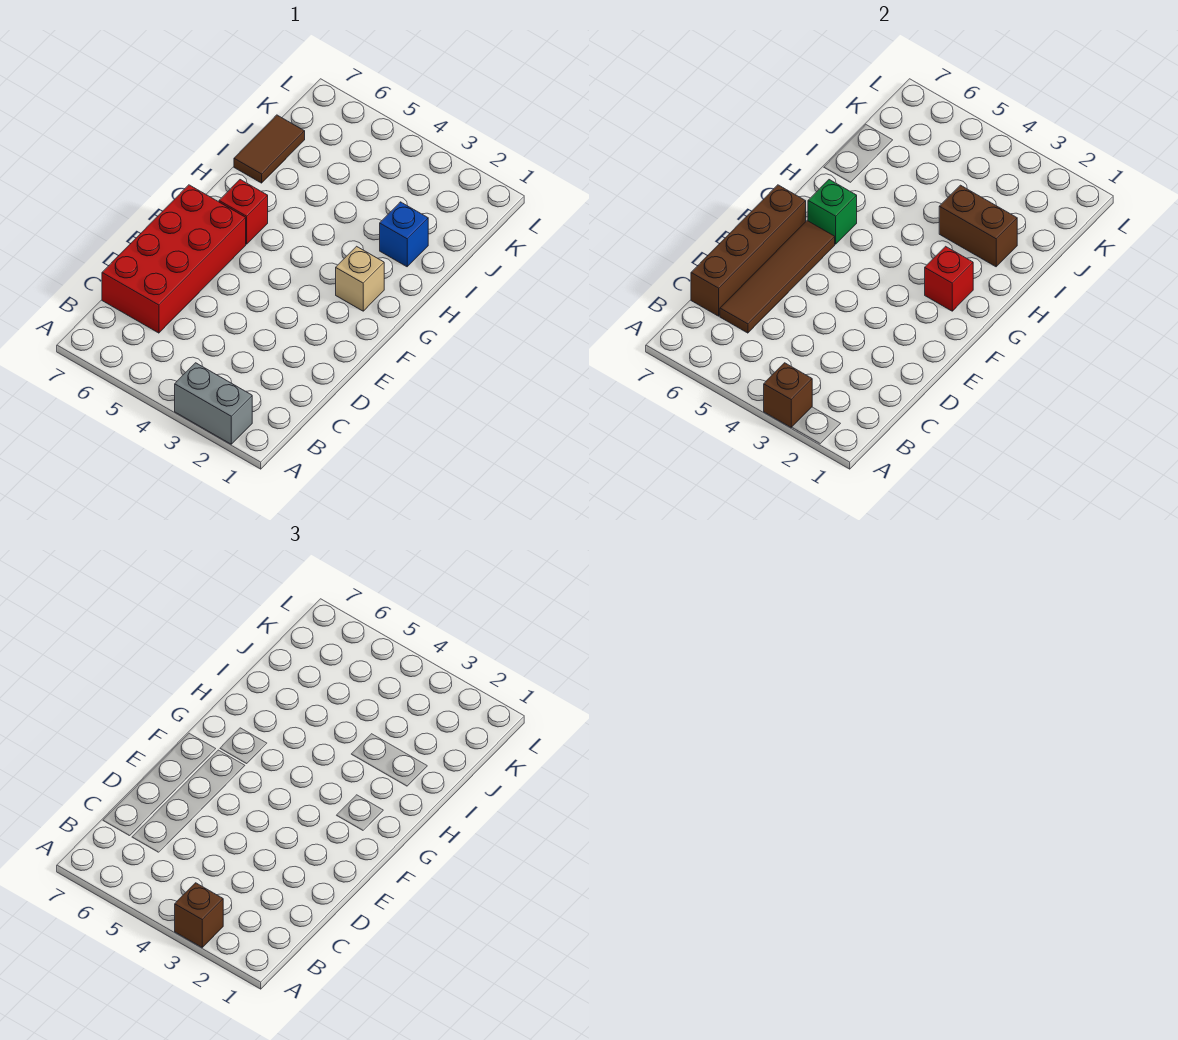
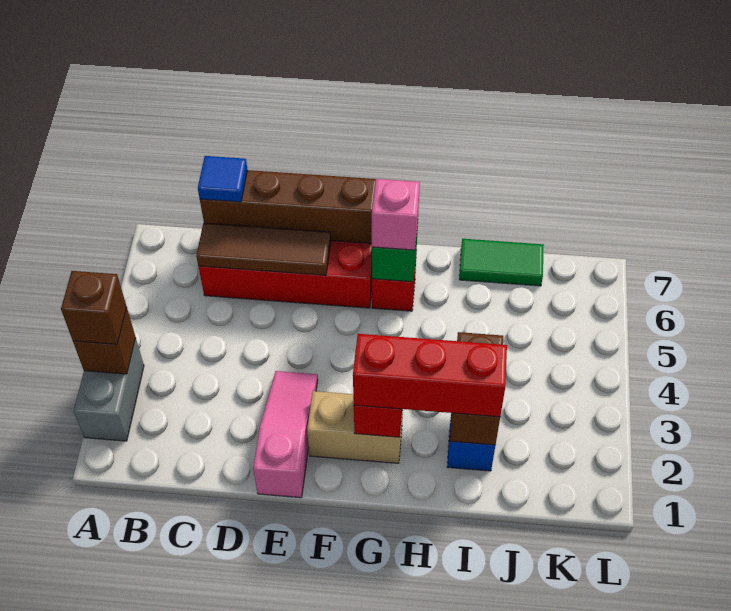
brown tile C6:F6 level 2 -> brown tile C6:E6 level 2
none -> blue tile C7 level 3
none -> pink slope E1:E3 level 1 top 1
tan brick G2 level 1 -> tan brick F2:G2 level 1
none -> red brick G2:I2 level 3
none -> pink brick G6 level 3
brown tile I7:J7 level 1 -> green tile I7:J7 level 1

